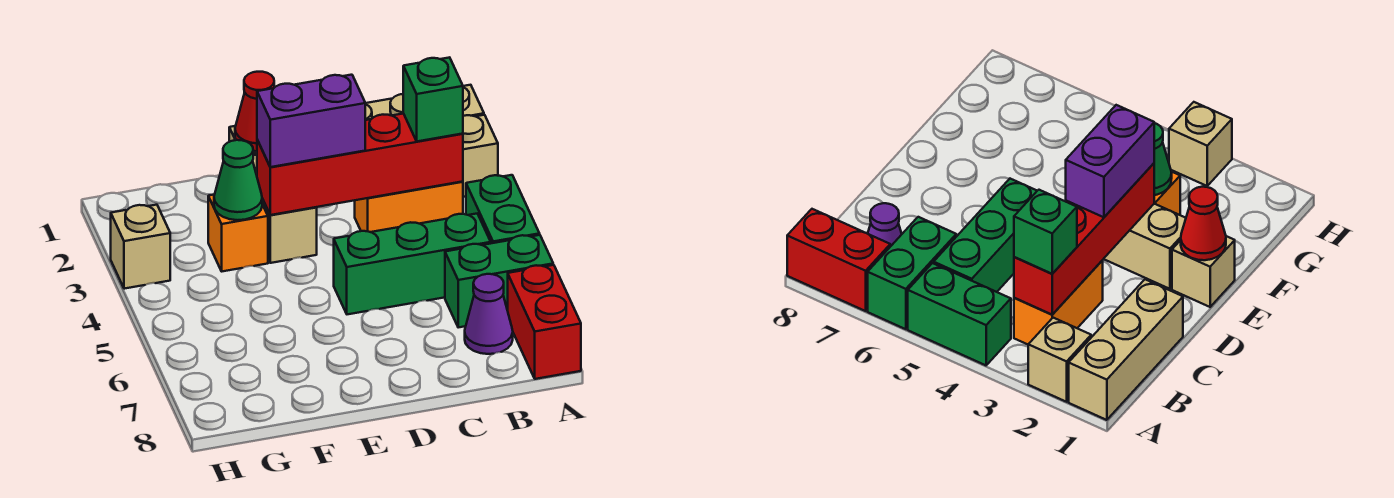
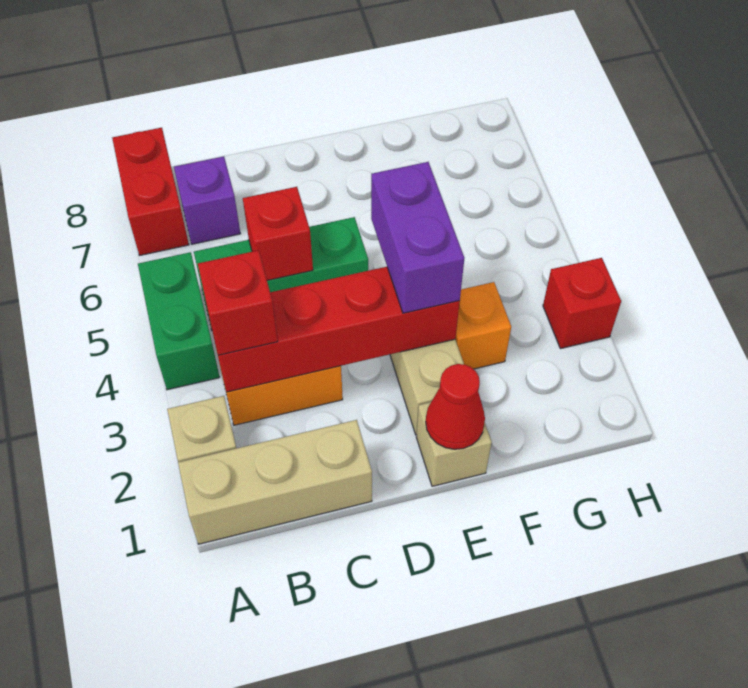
green brick A6:B6 level 1 -> none
green brick B3 level 3 -> red brick B3 level 3
purple cone B7 level 1 -> purple brick B7 level 1
none -> red brick C5 level 2
purple brick D3:E3 level 3 -> purple brick E3:E4 level 3
green cone F3 level 2 -> none
tan brick H3 level 1 -> red brick H3 level 1

